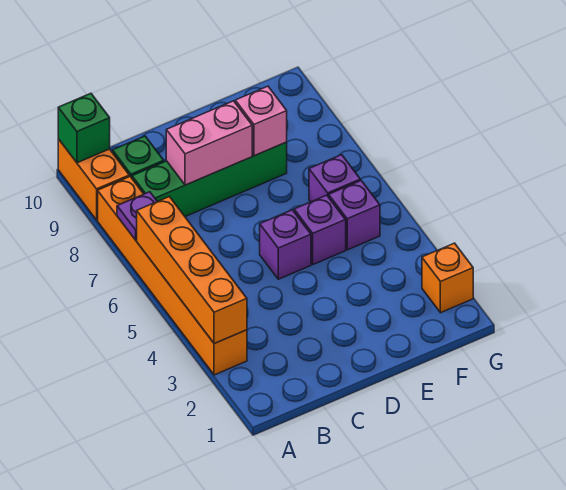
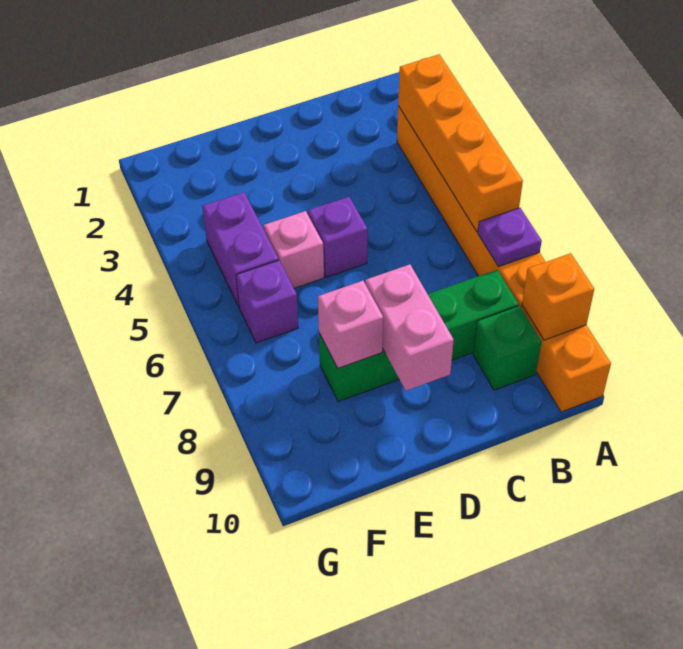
green brick A10 level 2 -> none
pink brick C8:D8 level 2 -> pink brick D8:D9 level 2
purple brick E5 level 1 -> pink brick E5 level 1
purple brick F5 level 1 -> purple brick F4:F5 level 1
orange brick G2 level 1 -> orange brick A9 level 2

